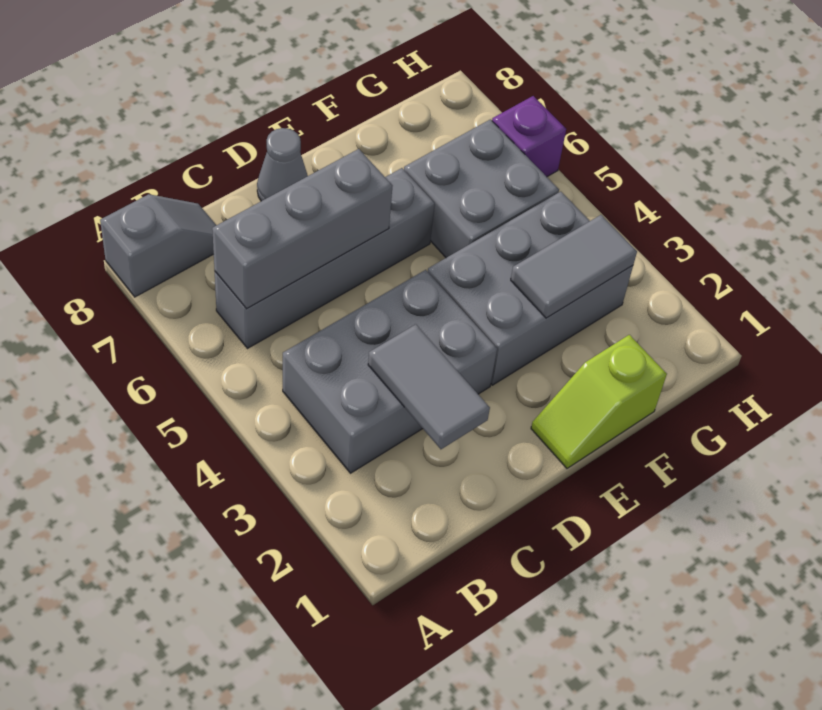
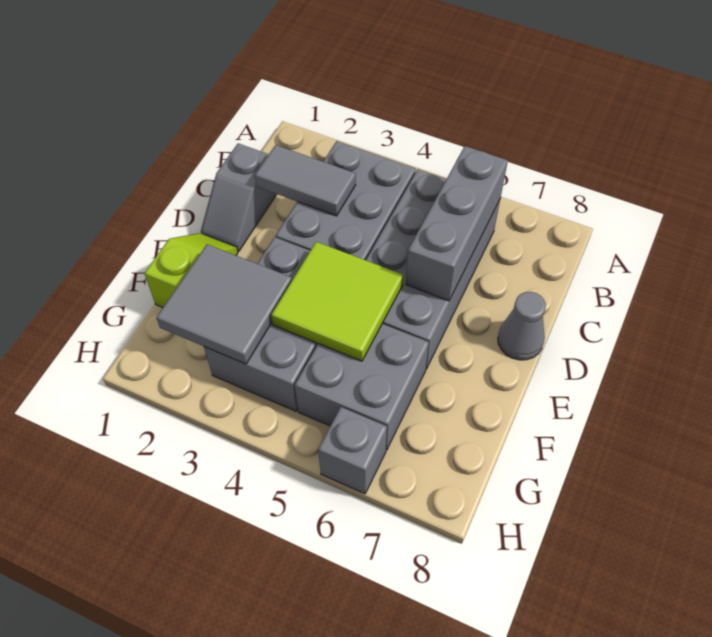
grey slope A8:B8 level 1 top A -> grey slope C1:D1 level 1 top C
grey brick B6:E6 level 1 -> grey brick B5:E6 level 1
none -> lime tile E4:F5 level 2
grey tile F3:G3 level 2 -> grey tile F2:G3 level 2
purple brick H6 level 1 -> grey brick H6 level 1

